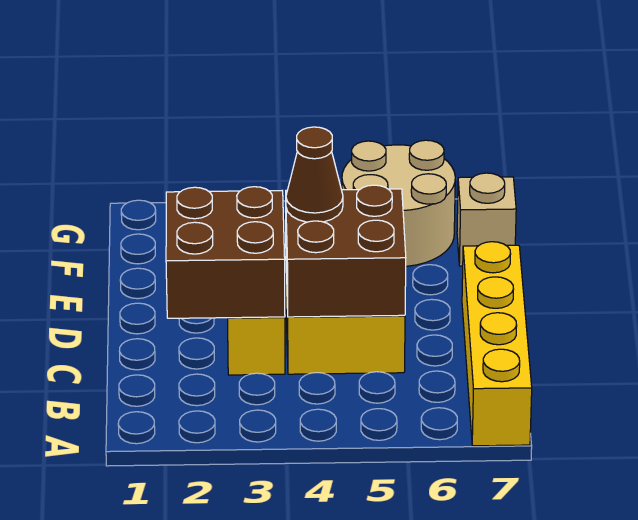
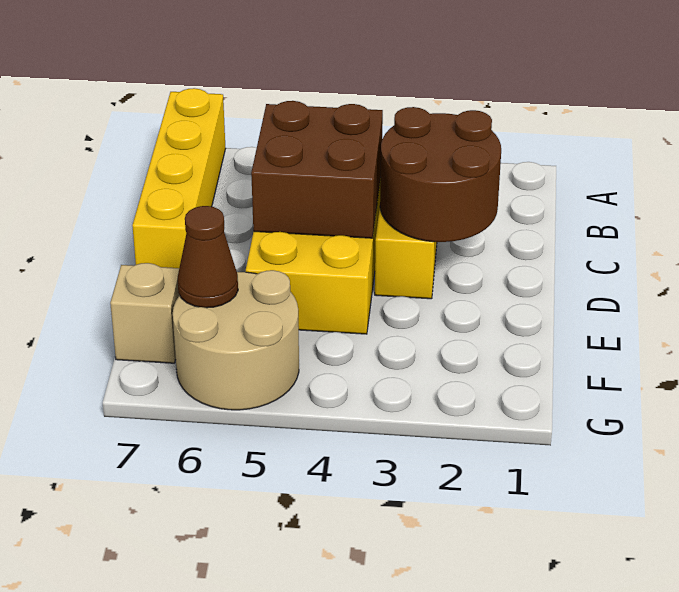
brown brick C2:D3 level 2 -> brown round brick C2:D3 level 2
brown cone D4 level 3 -> brown cone F6 level 2

